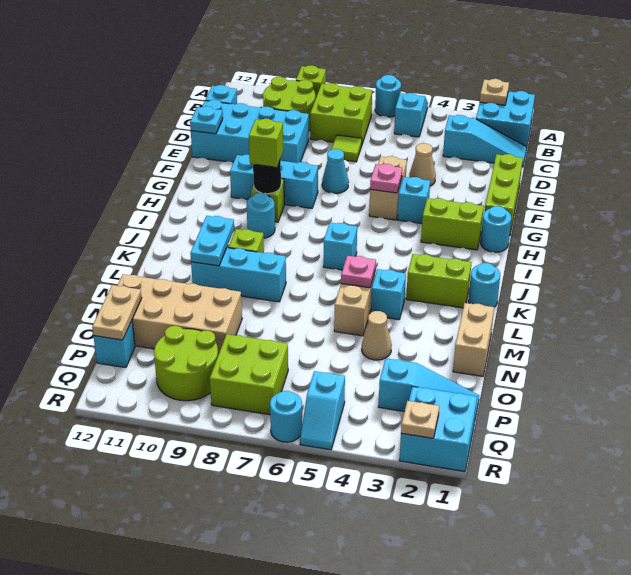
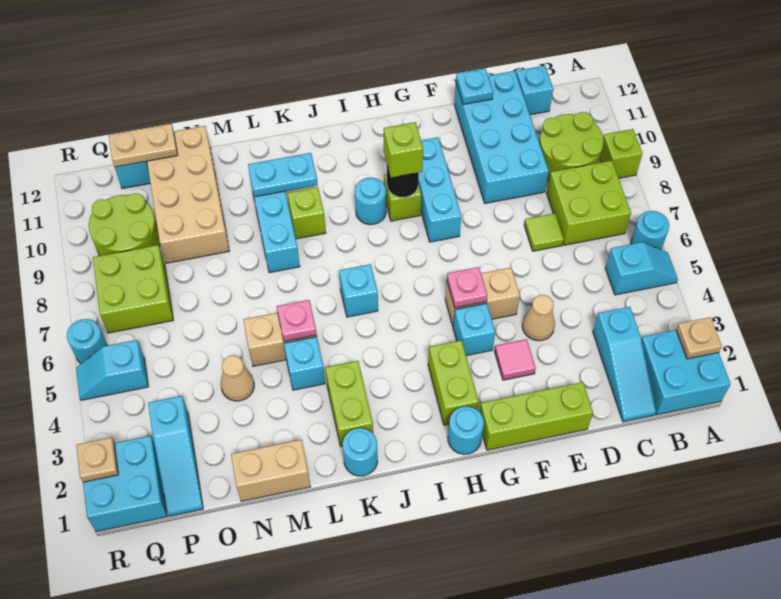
none -> pink tile F3 level 1
cyan cone F7 level 1 -> none

